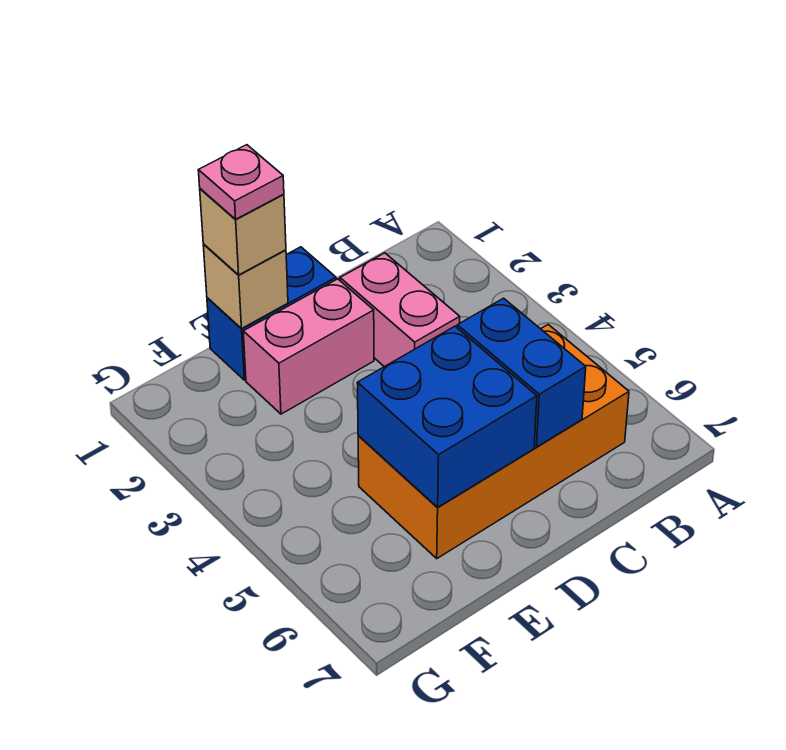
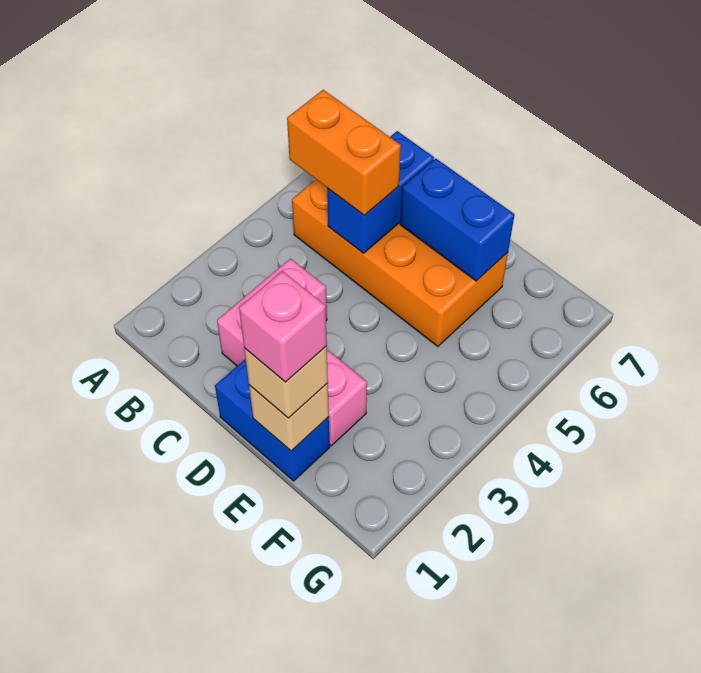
none -> orange brick B5:C5 level 3
blue brick D5:E6 level 2 -> blue brick D6:E6 level 2
pink plate E1 level 4 -> pink brick E1 level 4

